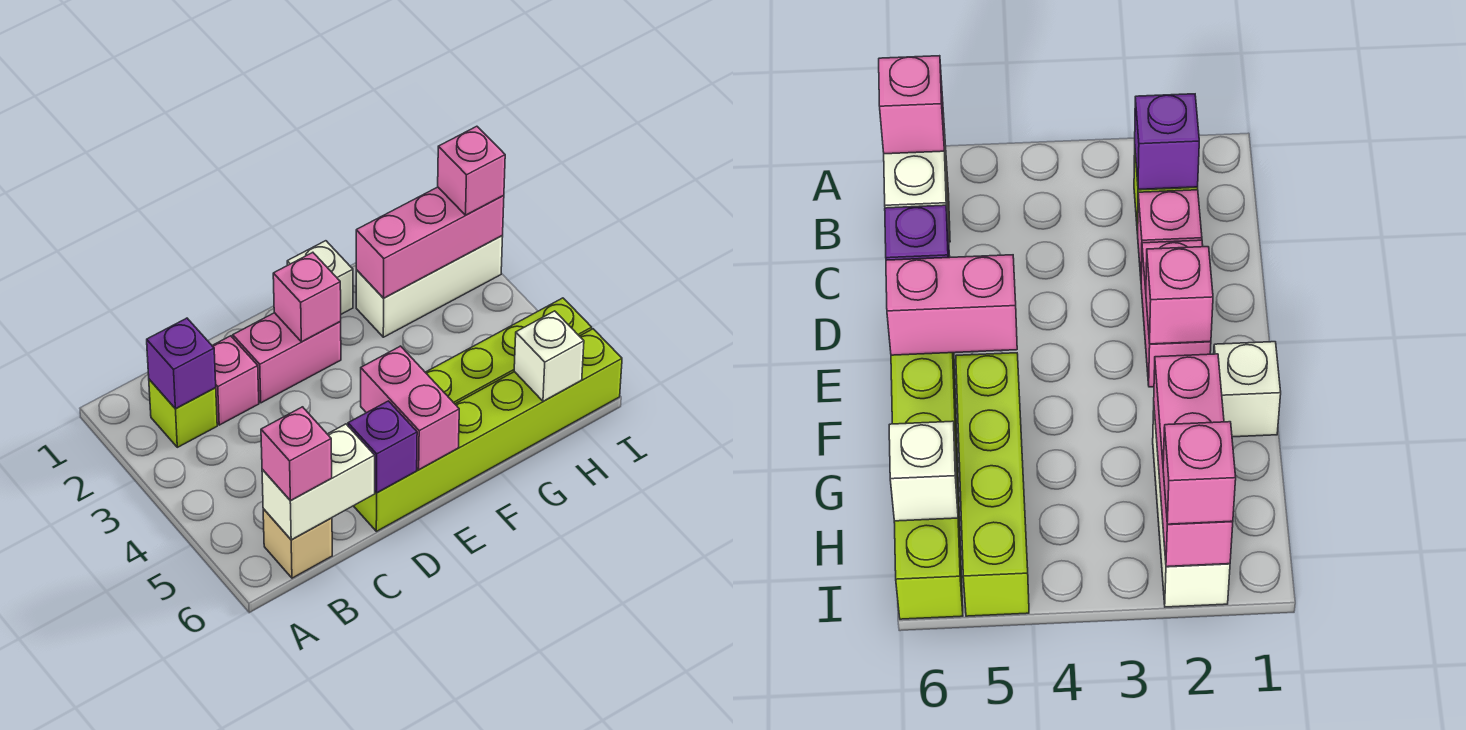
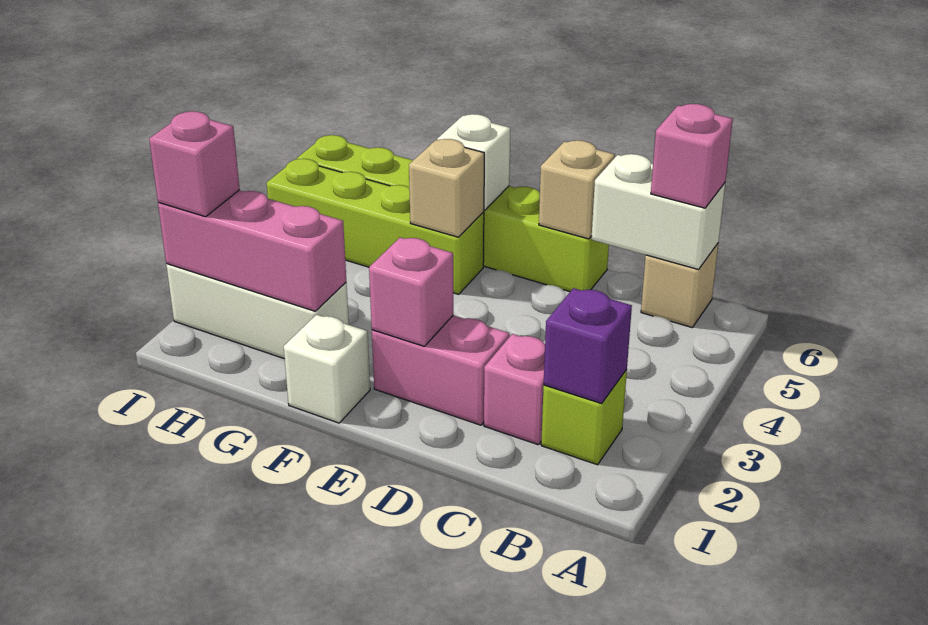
purple brick D6 level 2 -> tan brick D6 level 2
pink brick E5:E6 level 2 -> none
none -> tan brick F5 level 2
white brick H6 level 2 -> white brick F6 level 2

